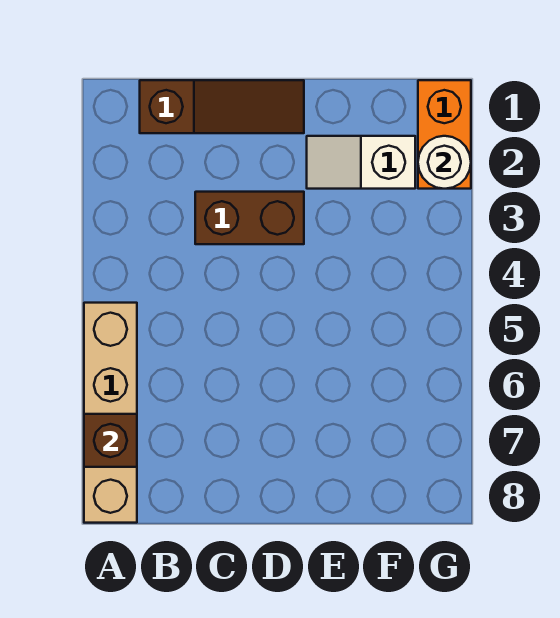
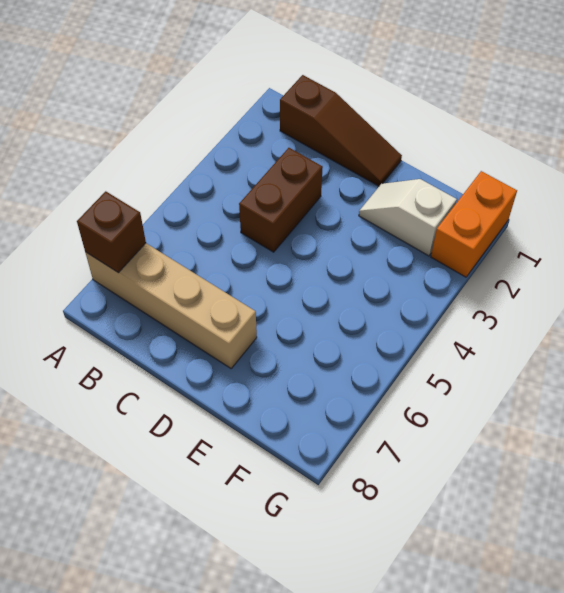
tan brick A5:A8 level 1 -> tan brick A7:D7 level 1
brown brick C3:D3 level 1 -> brown brick C3:C4 level 1
white round brick G2 level 2 -> none

